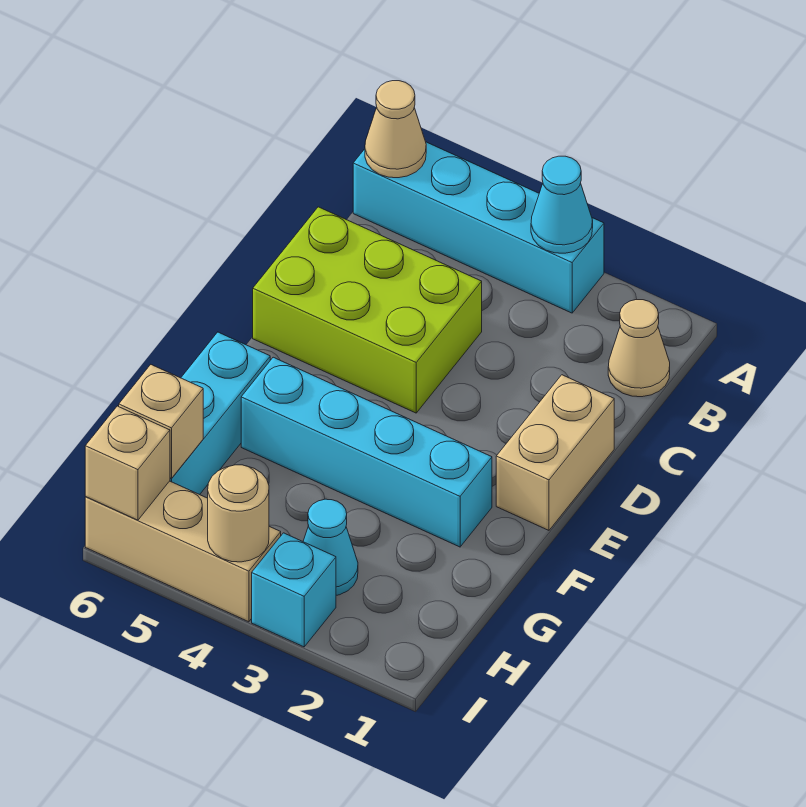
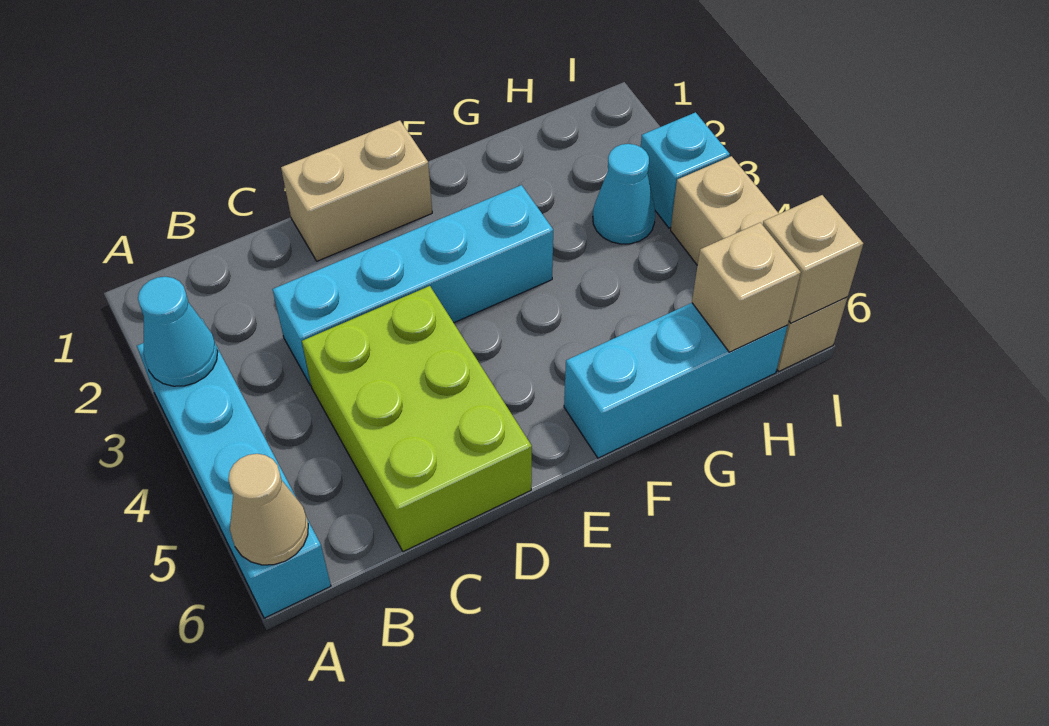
tan cone B1 level 1 -> none
cyan brick F2:F5 level 1 -> cyan brick C3:F3 level 1
tan round brick I4 level 2 -> none

